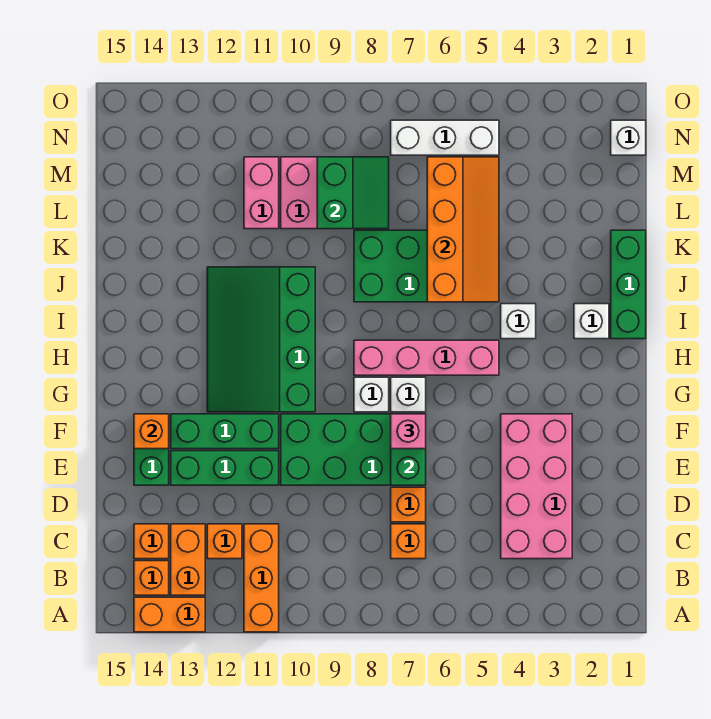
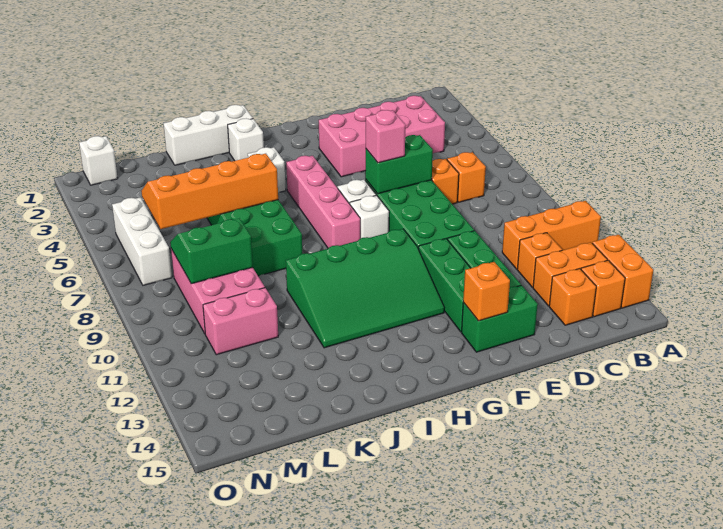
green brick I1:K1 level 1 -> white brick I1:K1 level 1

